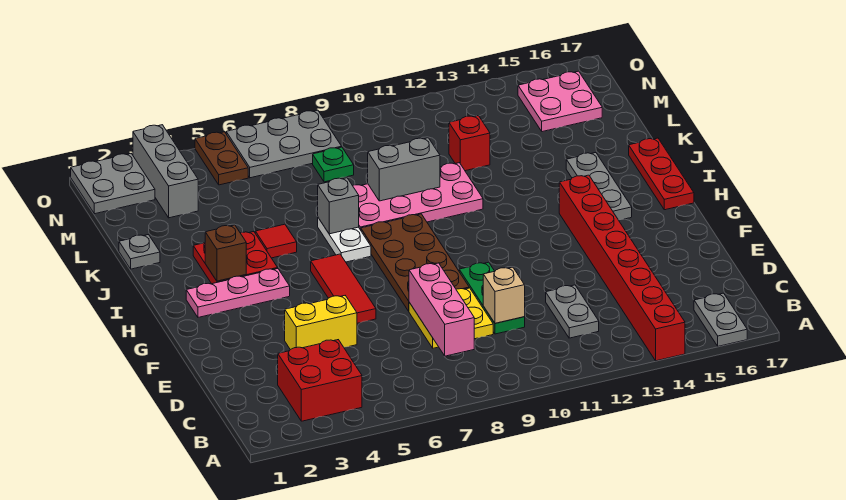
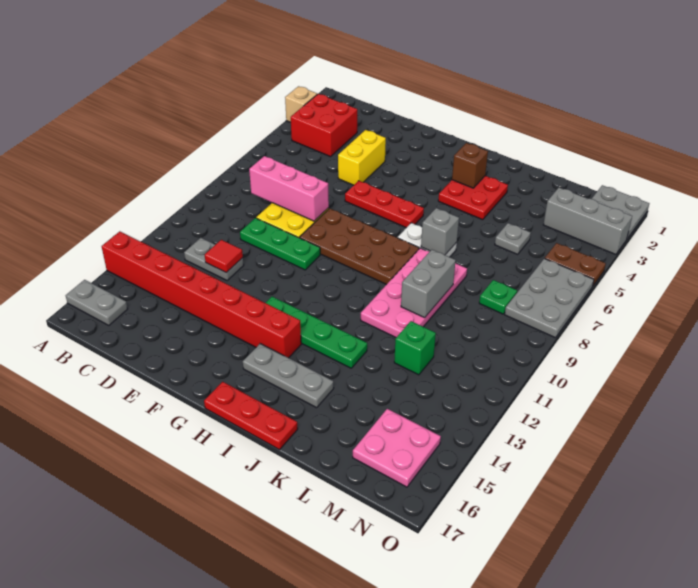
tan brick D10 level 2 -> tan brick A3 level 1
red tile F6:H6 level 1 -> red plate F6:H6 level 1
none -> green plate G13:J13 level 1
pink plate H2:H4 level 1 -> none
red tile J5 level 1 -> red tile D12 level 2
grey plate K1 level 1 -> grey plate L5 level 1
red brick L12 level 1 -> green brick L12 level 1

